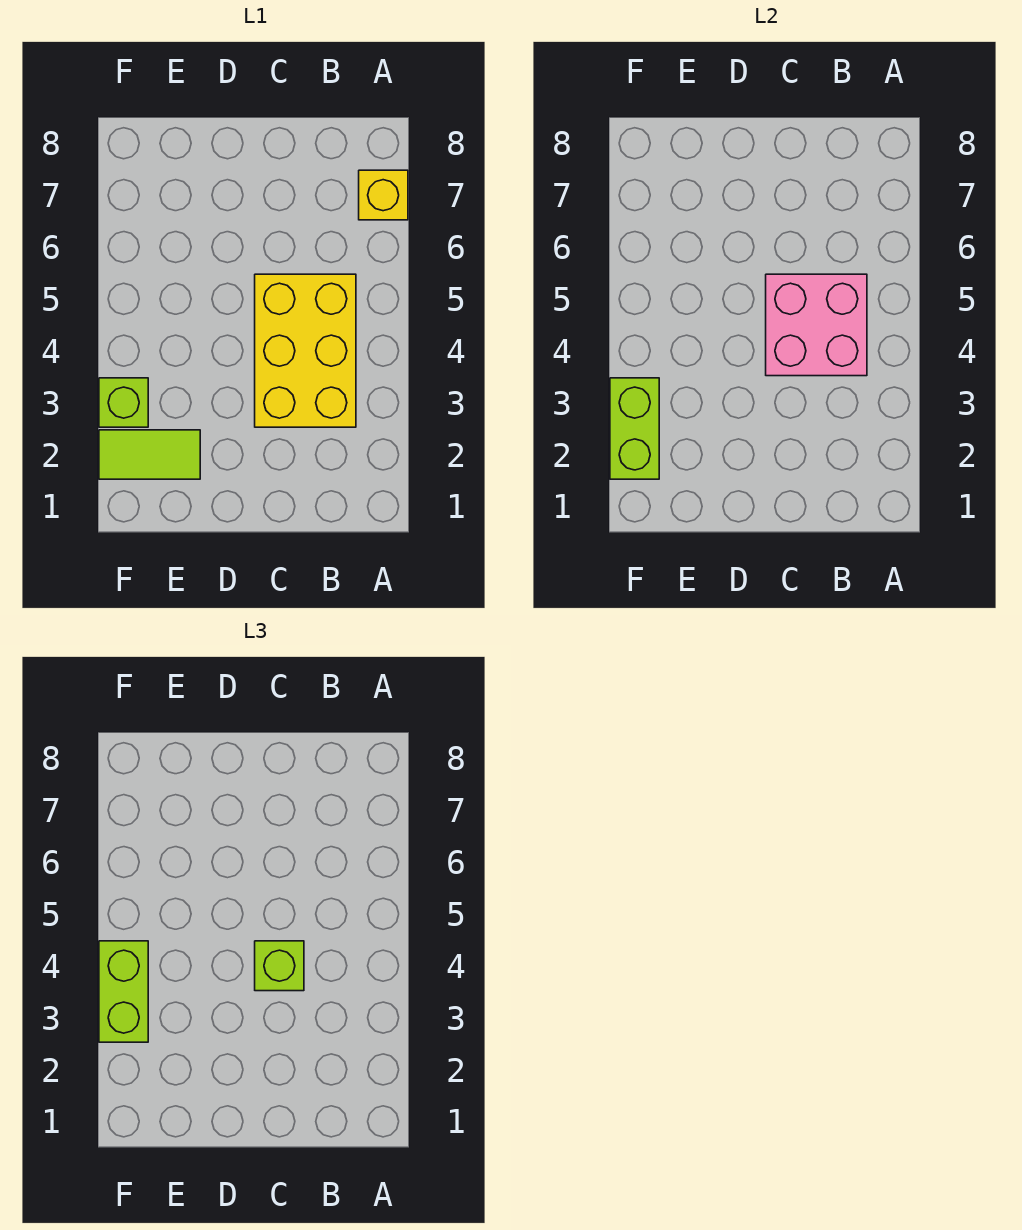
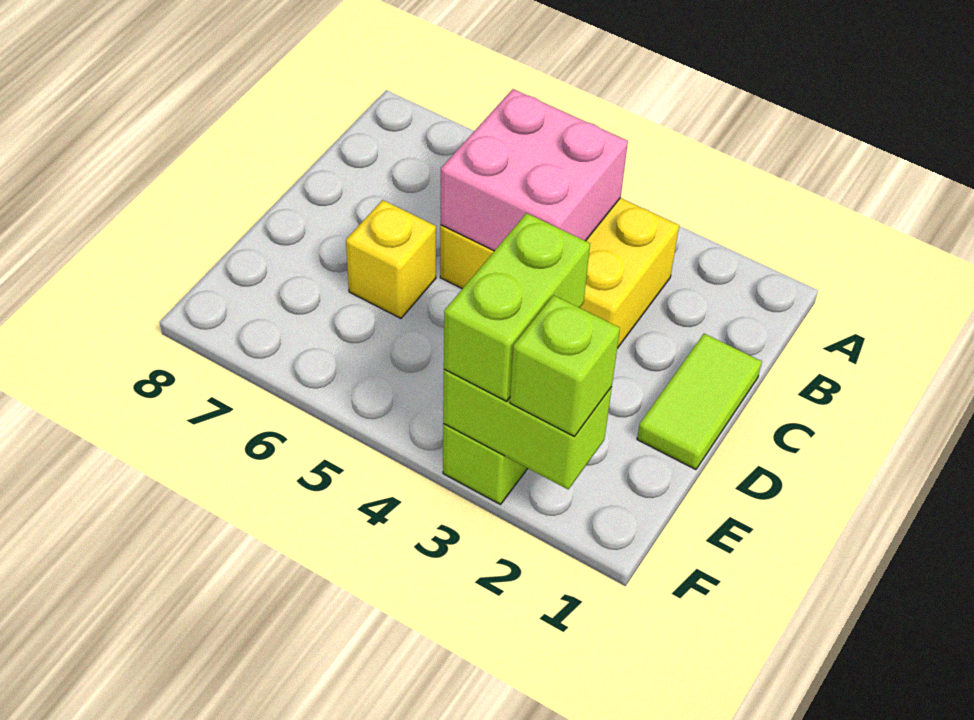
yellow brick A7 level 1 -> yellow brick D6 level 1
lime brick C4 level 3 -> lime brick F2 level 3
lime tile E2:F2 level 1 -> lime tile C1:D1 level 1
lime brick F3:F4 level 3 -> lime brick E3:F3 level 3

